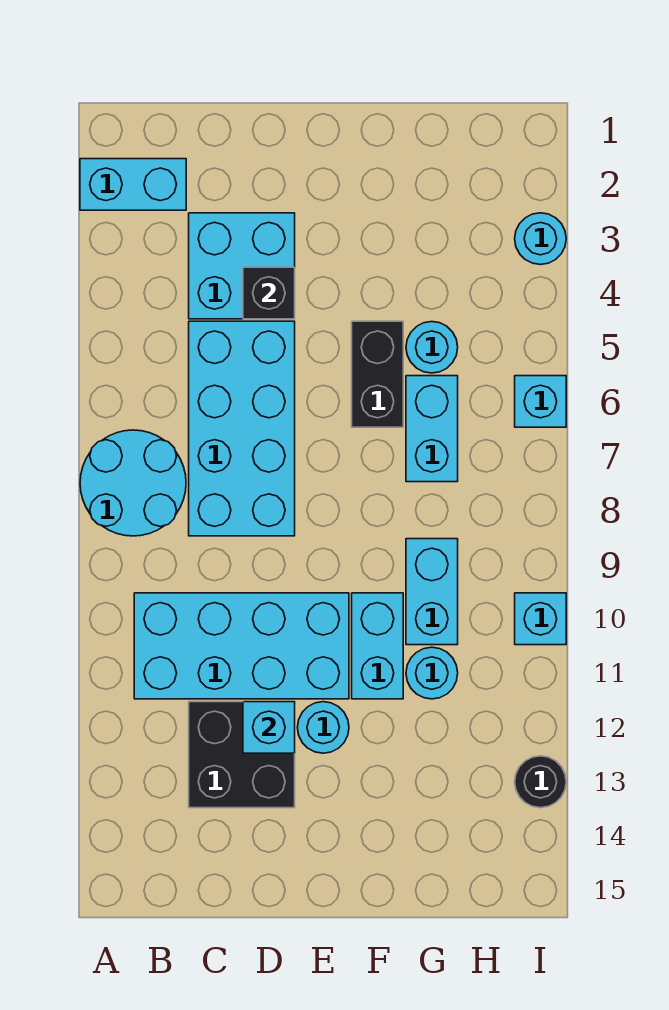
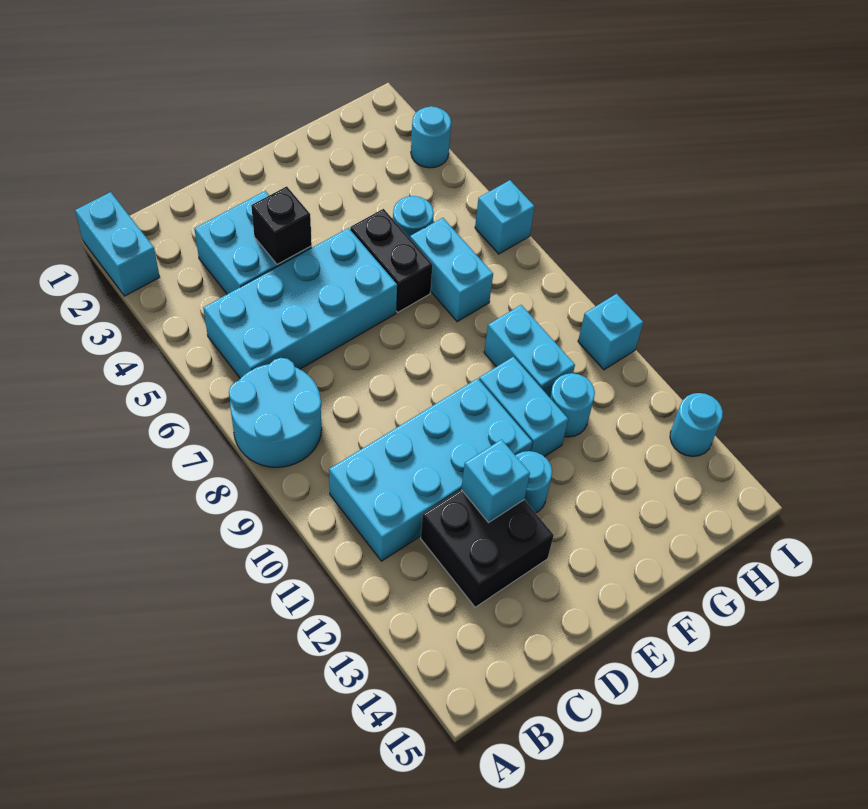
cyan brick A2:B2 level 1 -> cyan brick A1:A2 level 1
cyan brick C5:D8 level 1 -> cyan brick B5:E6 level 1
black round brick I13 level 1 -> cyan round brick I13 level 1

